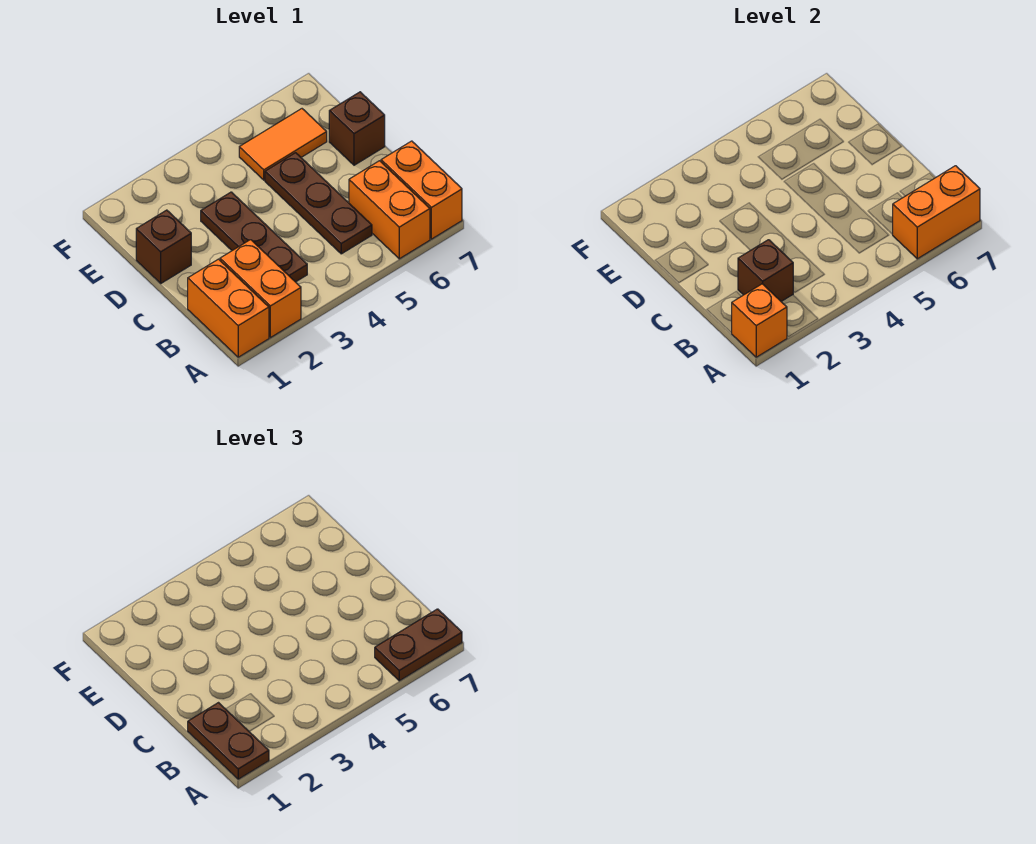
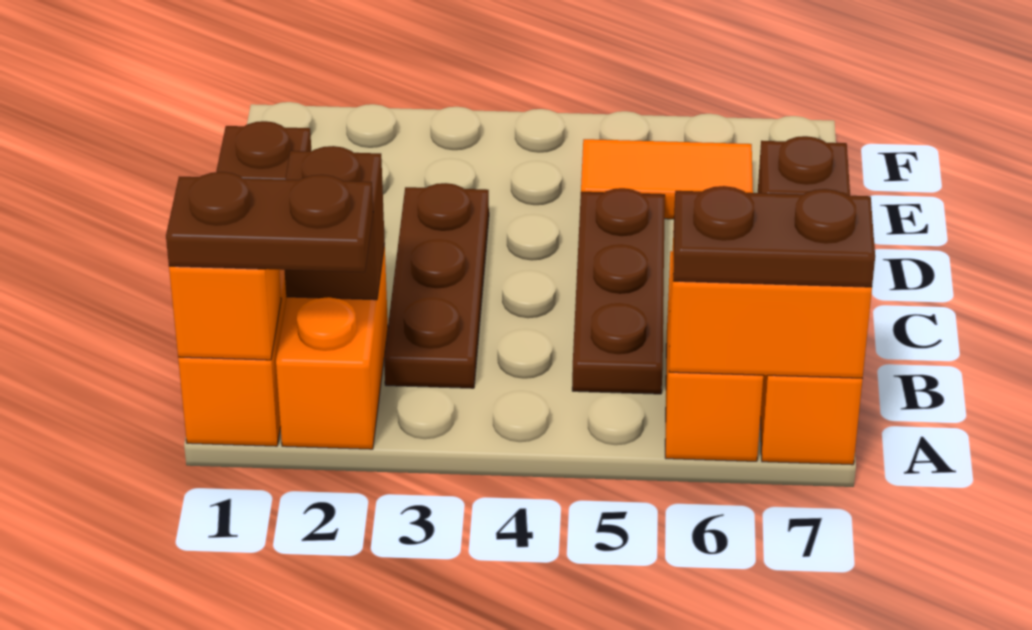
brown plate A1:B1 level 3 -> brown plate A1:A2 level 3

